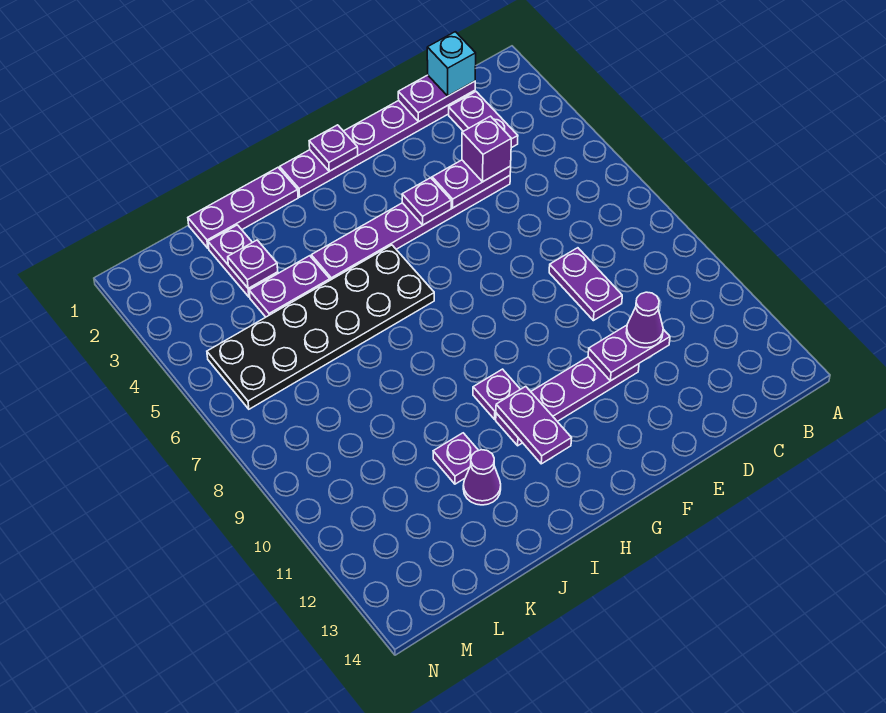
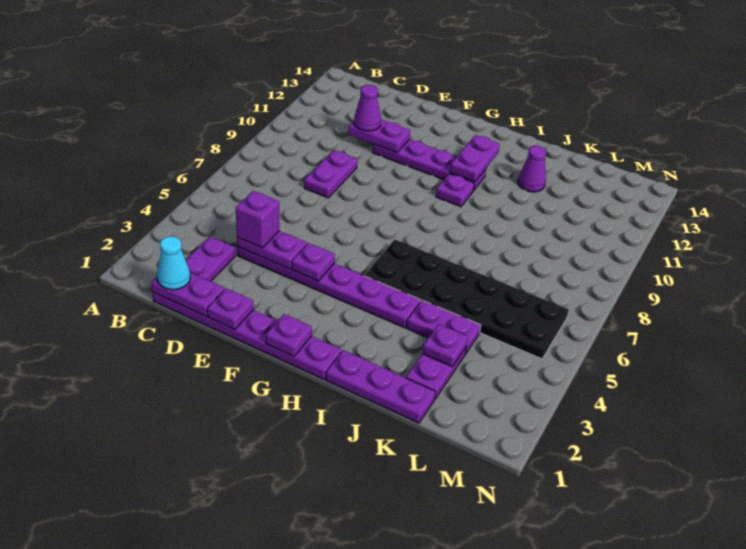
cyan brick C1 level 3 -> cyan cone C1 level 3
purple plate J11 level 1 -> purple plate E1 level 2

